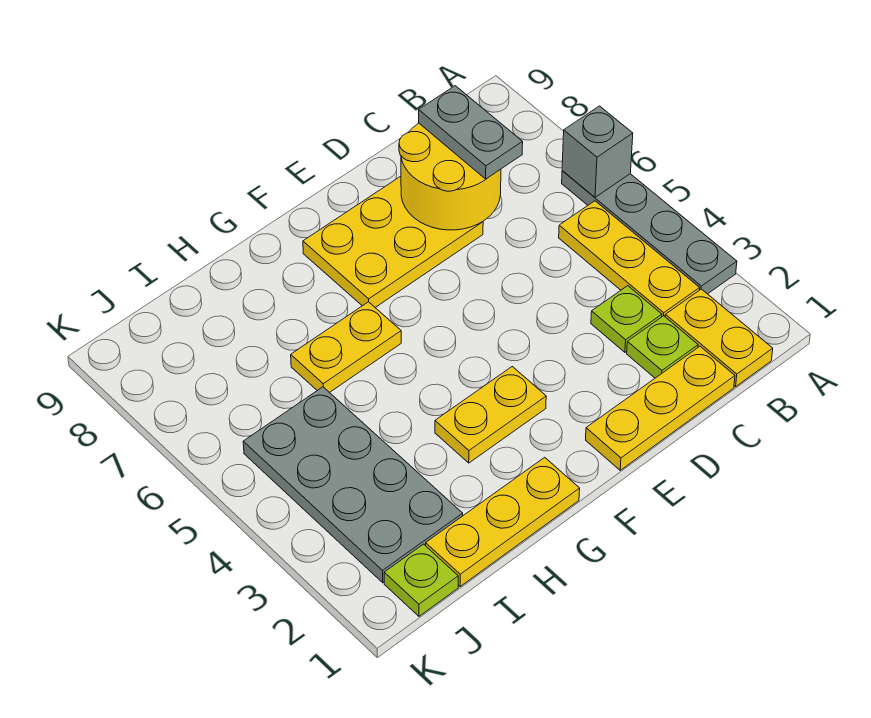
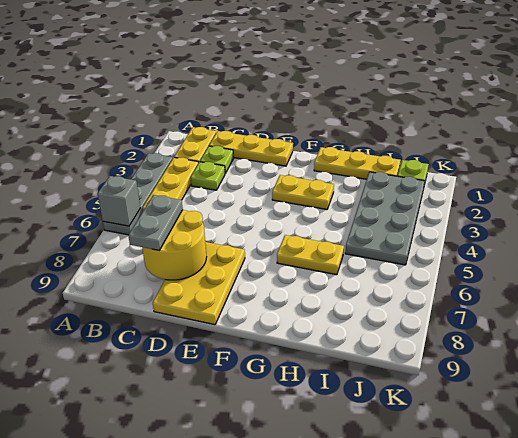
yellow plate D7:F8 level 1 -> yellow plate D7:E9 level 1

